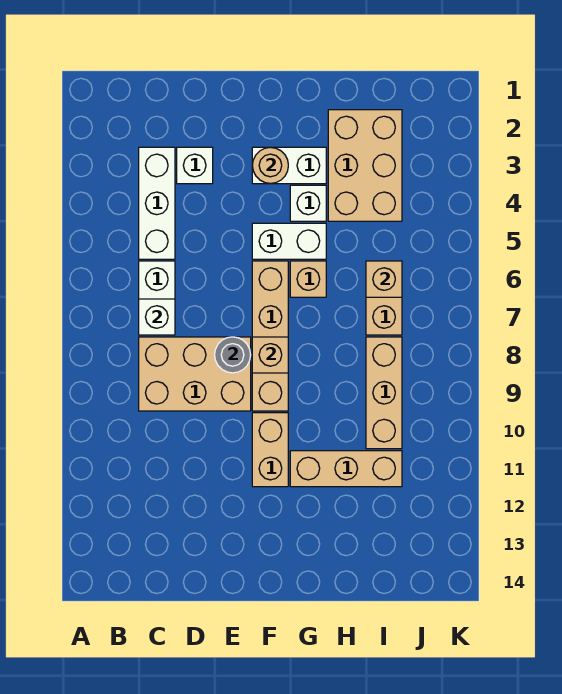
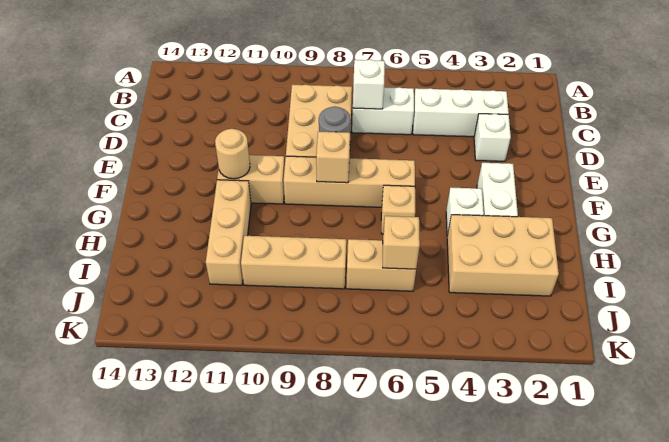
tan round brick F3 level 2 -> tan round brick F11 level 2
white brick F5:G5 level 1 -> none

